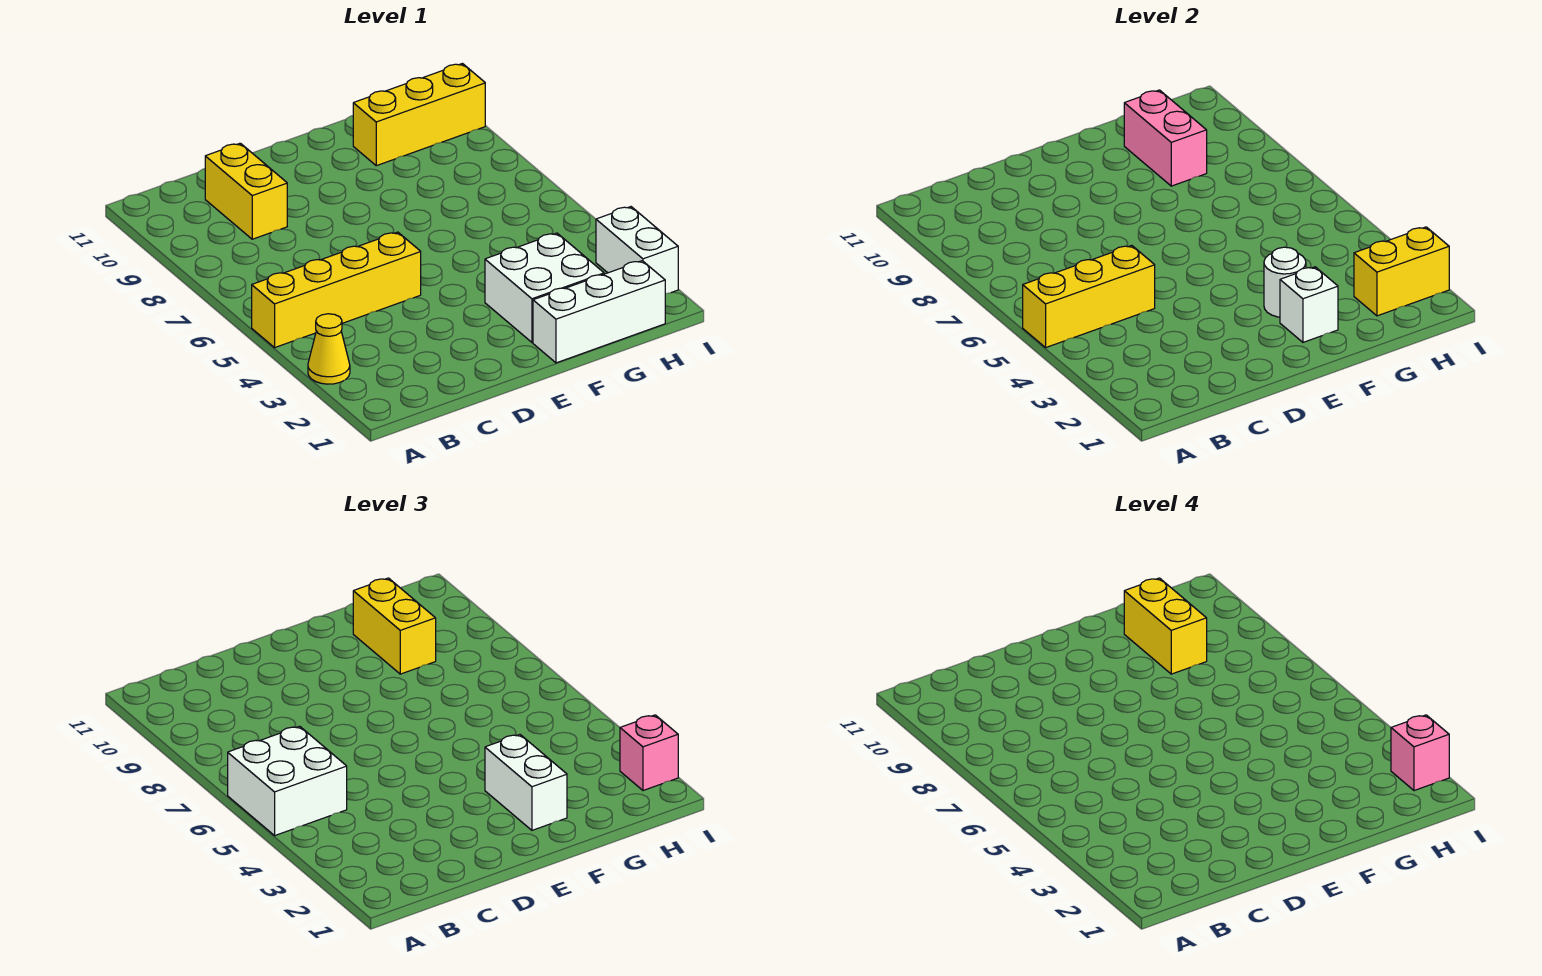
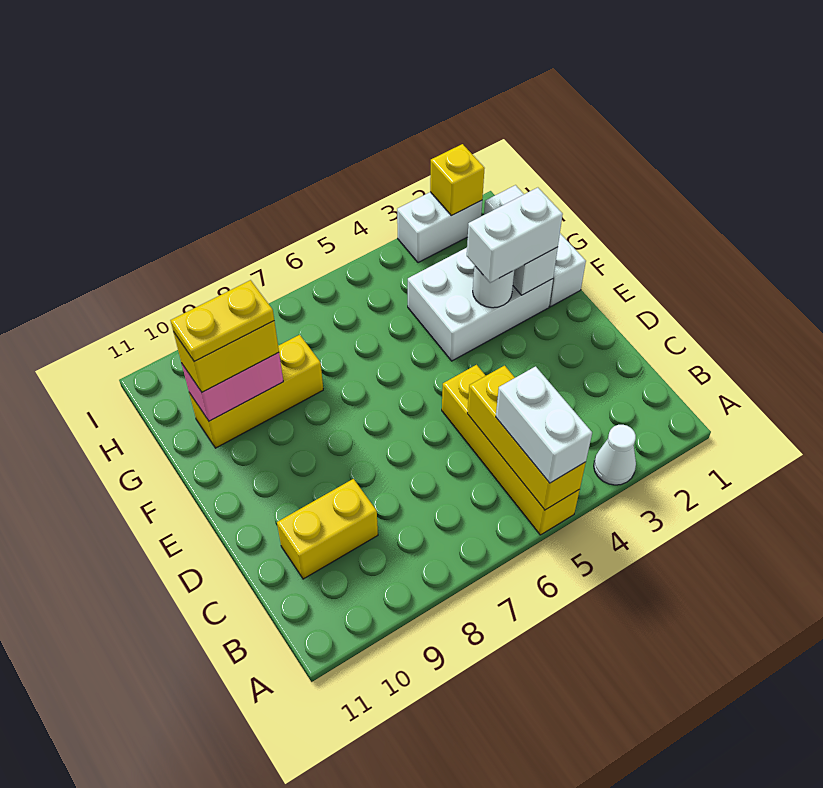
yellow cone A3 level 1 -> white cone A3 level 1
white brick A5:B6 level 3 -> white brick A5:B5 level 3
white brick F2:G3 level 1 -> white brick F2:G4 level 1
yellow brick G9:G10 level 4 -> yellow plate G9:G10 level 4
yellow brick G10:I10 level 1 -> yellow brick G8:G10 level 1
yellow brick H2:I2 level 2 -> yellow brick I2 level 2
pink brick I2 level 3 -> none
pink brick I2 level 4 -> none

